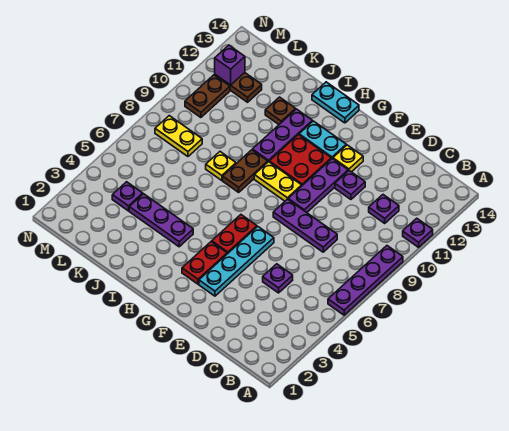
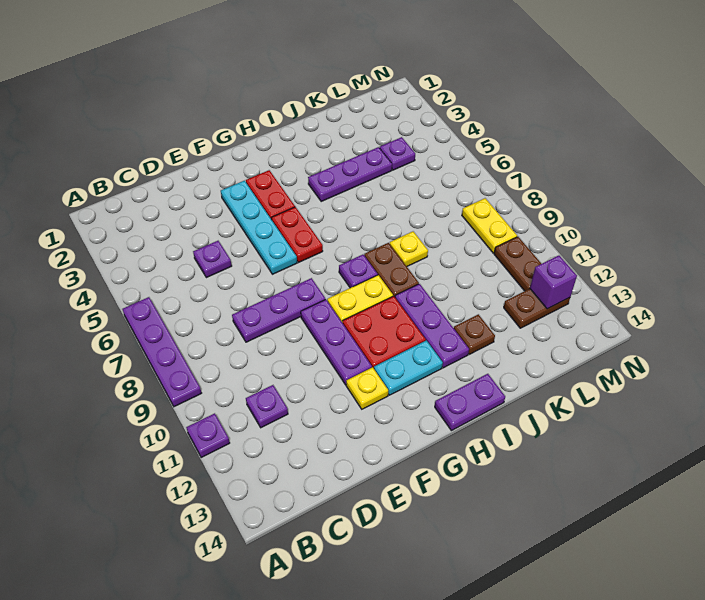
purple plate E11 level 1 -> purple plate H8 level 1
cyan plate H14:I14 level 1 -> purple plate H14:I14 level 1
yellow plate L8:M8 level 1 -> yellow plate M8:M9 level 1

